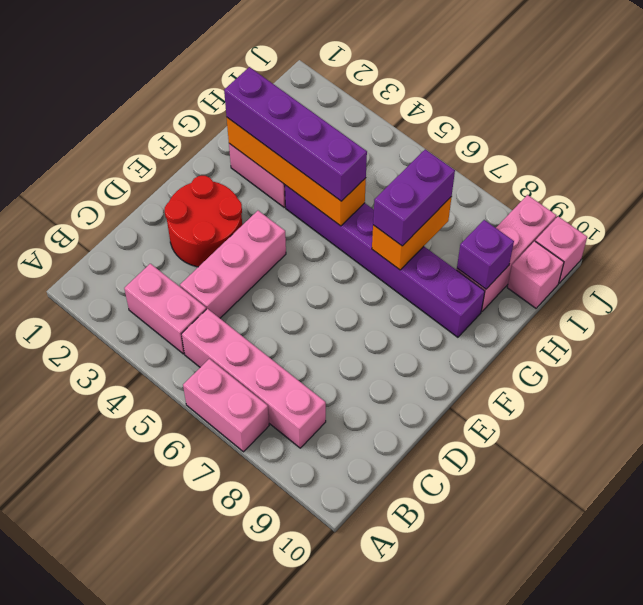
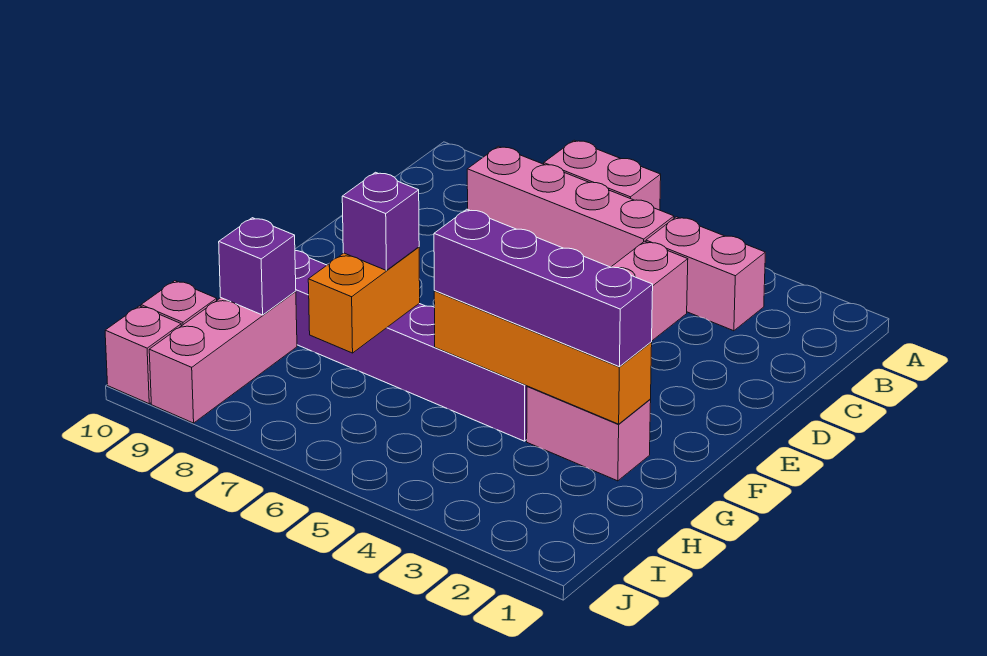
red round brick D2:E3 level 1 -> none
purple brick G7:H7 level 3 -> purple brick G7 level 3

